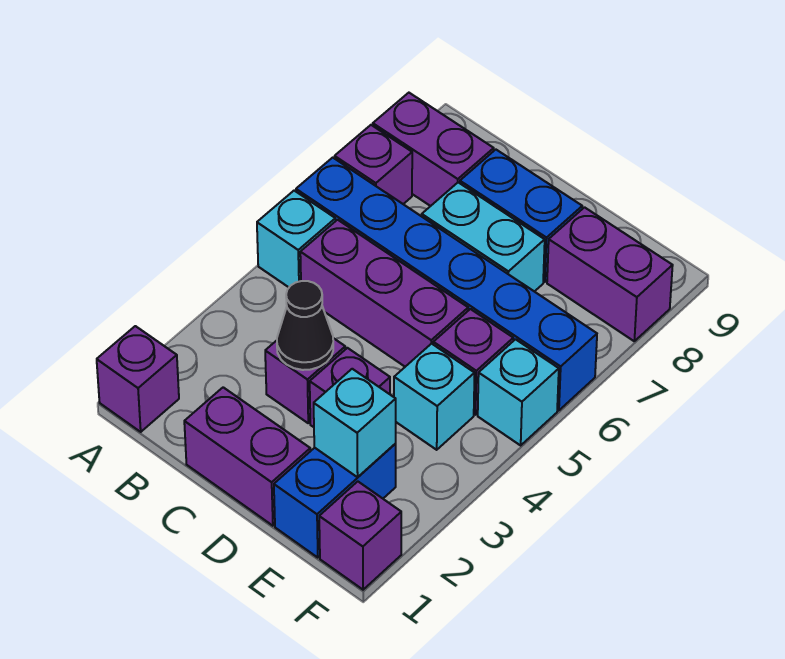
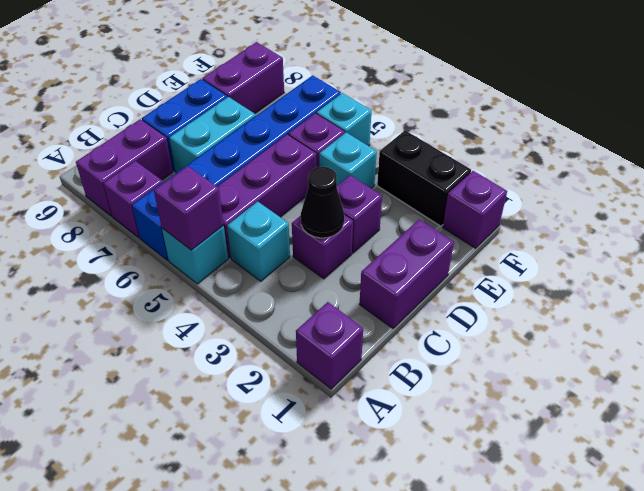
none -> purple brick A5 level 2
blue brick E1:E2 level 1 -> none
cyan brick E2 level 2 -> cyan brick B4 level 1
none -> black brick F2:F3 level 1

